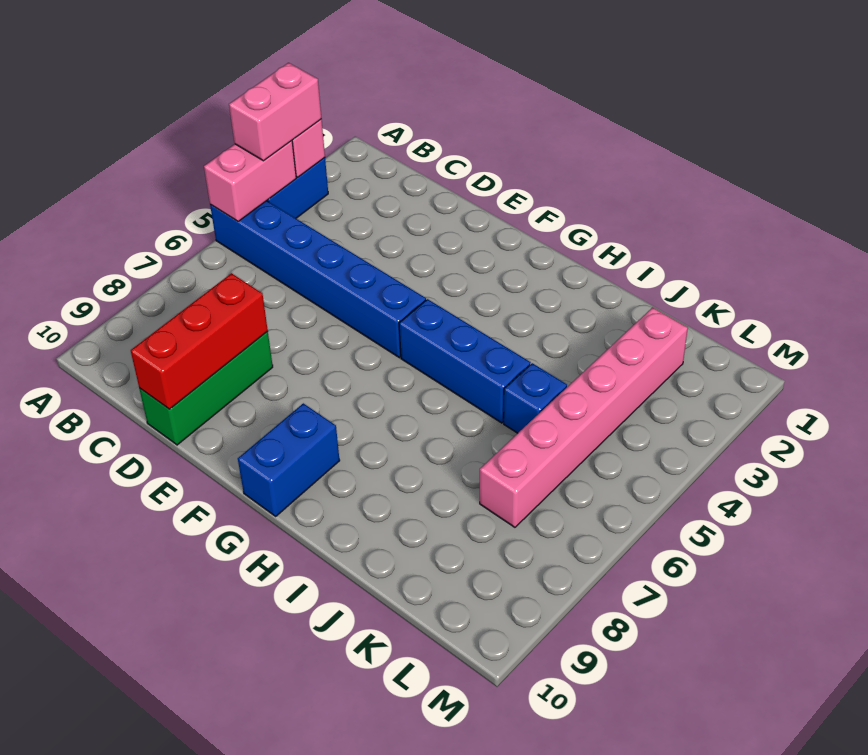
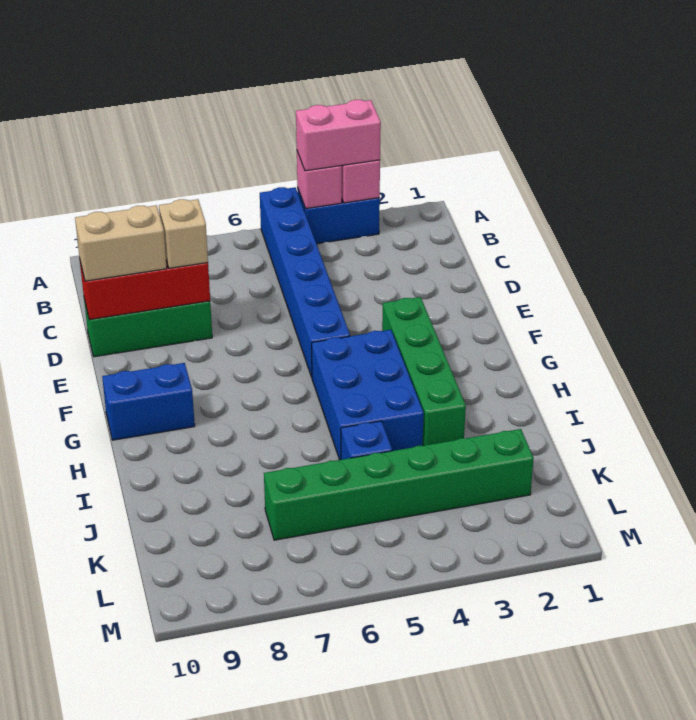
pink brick A4:A5 level 2 -> pink brick A4 level 2
none -> tan brick D8 level 3
none -> tan brick D9:D10 level 3
none -> green brick F3:I3 level 1
blue brick G5:I5 level 1 -> blue brick G4:I5 level 1
pink brick K2:K7 level 1 -> green brick K2:K7 level 1

